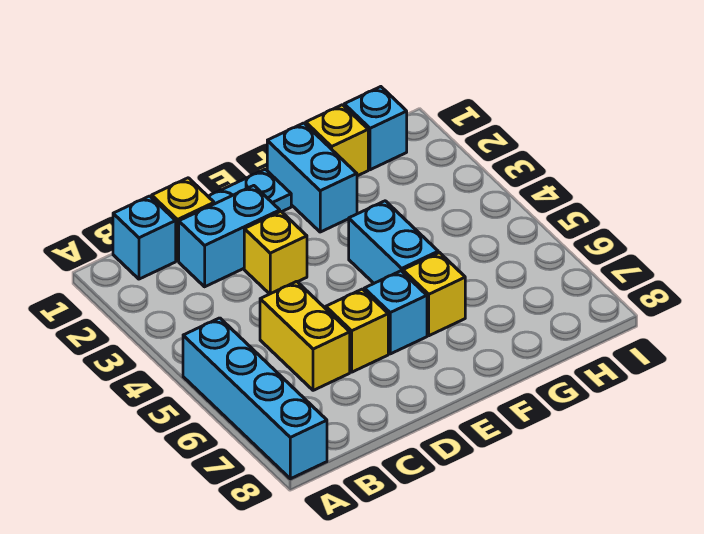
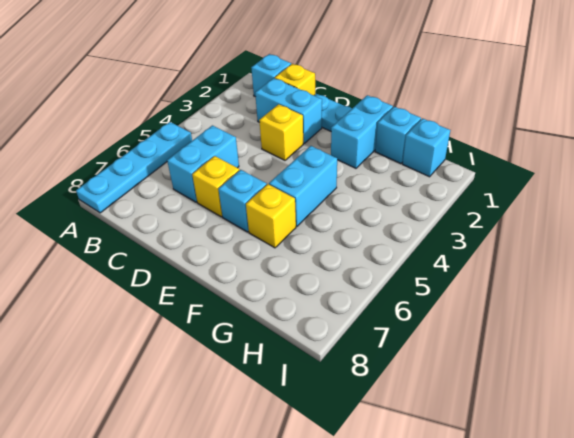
cyan brick A5:A8 level 1 -> cyan plate A5:A8 level 1
yellow brick C5:C6 level 1 -> cyan brick C5:C6 level 1
yellow brick G1 level 1 -> cyan brick G1 level 1

